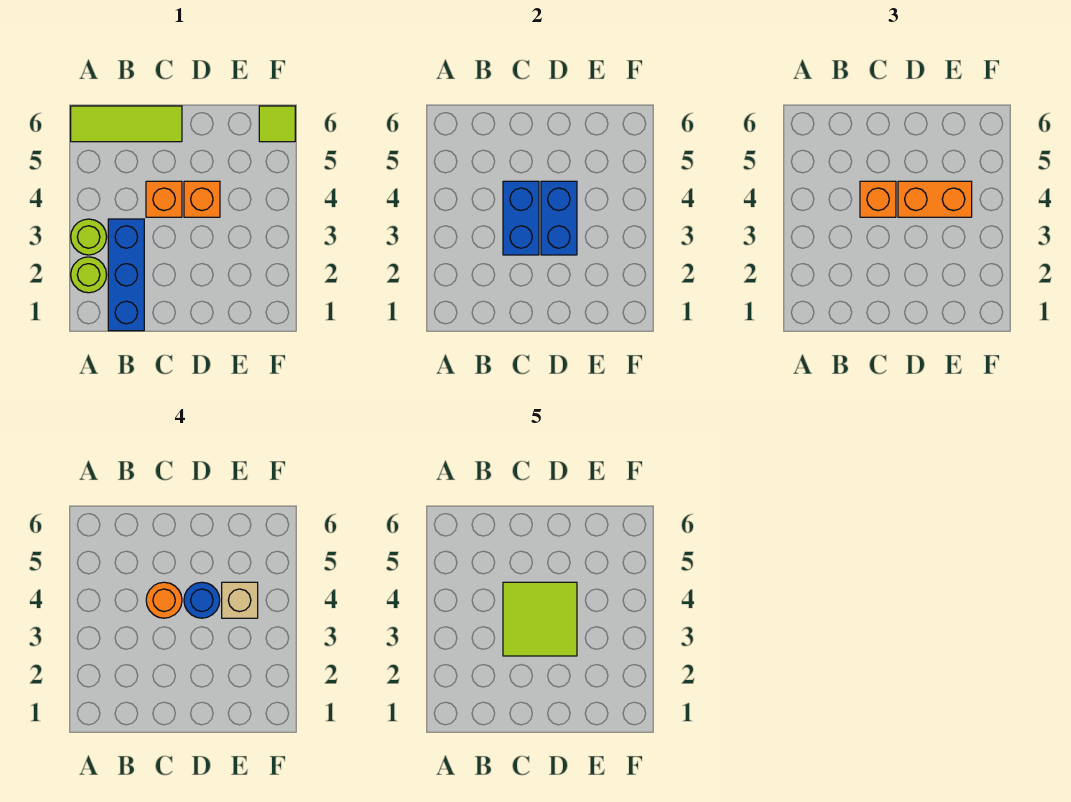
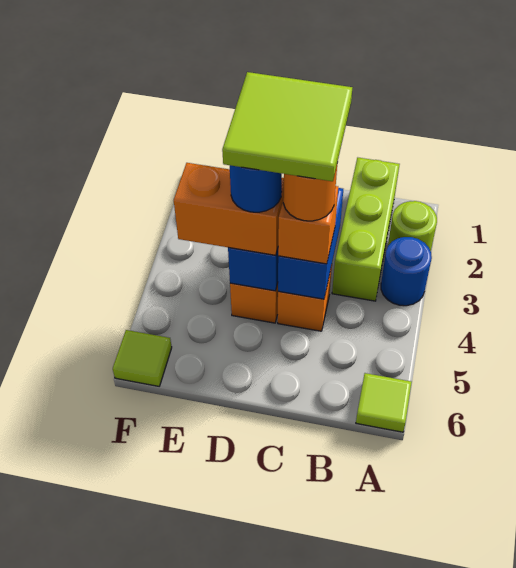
lime round brick A3 level 1 -> blue round brick A3 level 1
lime tile A6:C6 level 1 -> lime tile A6 level 1
blue brick B1:B3 level 1 -> lime brick B1:B3 level 1
tan brick E4 level 4 -> none

